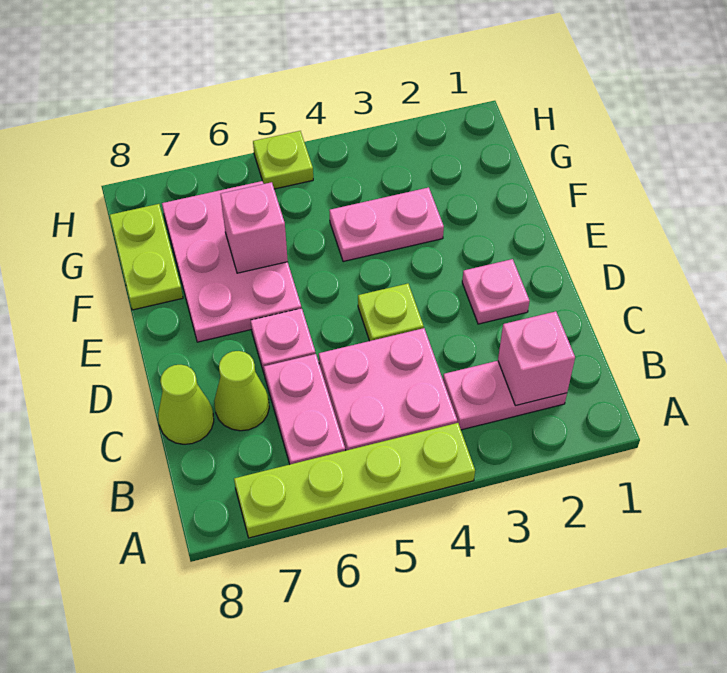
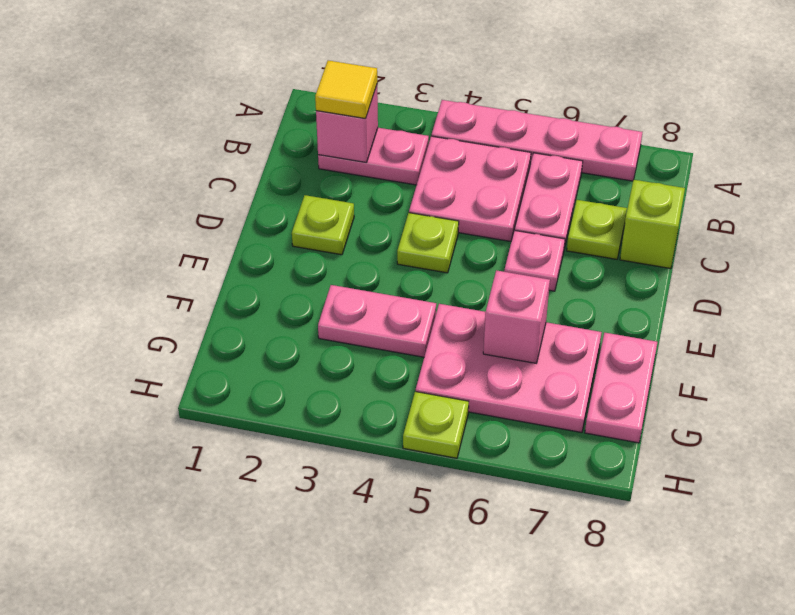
lime plate A4:A7 level 1 -> pink plate A4:A7 level 1
none -> yellow tile B2 level 3
lime cone C7 level 1 -> lime plate C7 level 1
lime cone C8 level 1 -> lime brick C8 level 1
pink plate D2 level 1 -> lime plate D2 level 1
pink plate E6:G7 level 1 -> pink plate F5:G7 level 1
lime plate F8:G8 level 1 -> pink plate F8:G8 level 1

